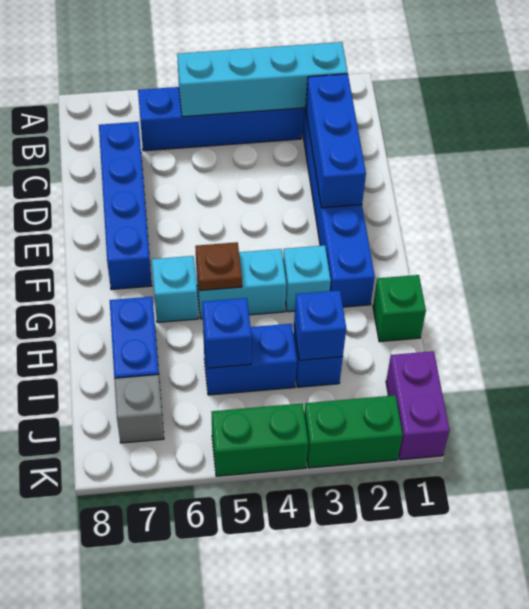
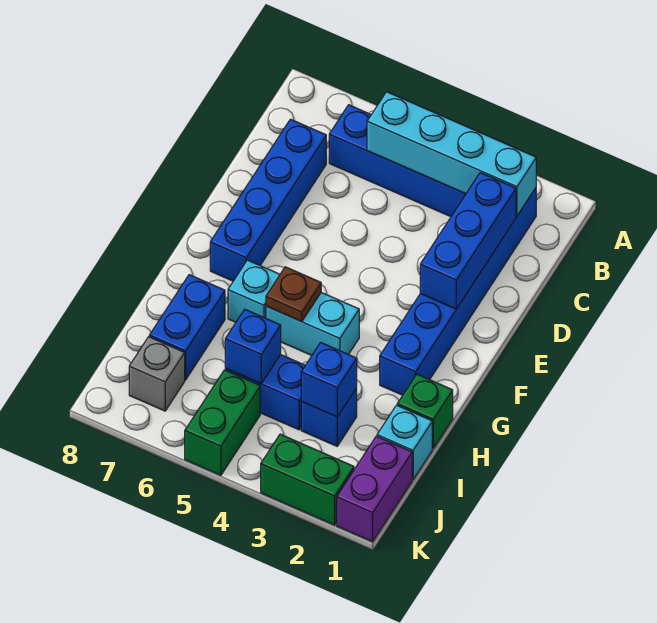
cyan brick G3 level 1 -> cyan brick I1 level 1
green brick K4:K5 level 1 -> green brick J5:K5 level 1

